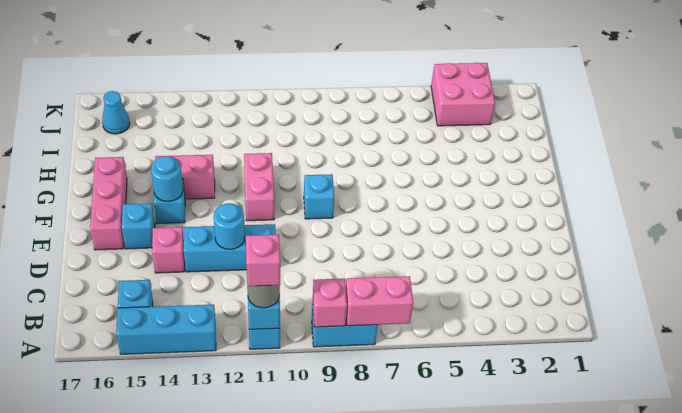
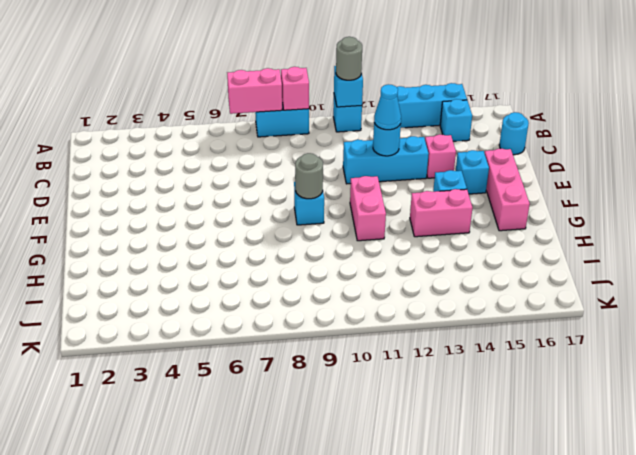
pink brick A11 level 4 -> none
none -> grey round brick F9 level 2
cyan round brick F14 level 2 -> cyan round brick C17 level 1
pink brick J3:K4 level 1 -> none
cyan cone J16 level 1 -> cyan cone D12 level 3

